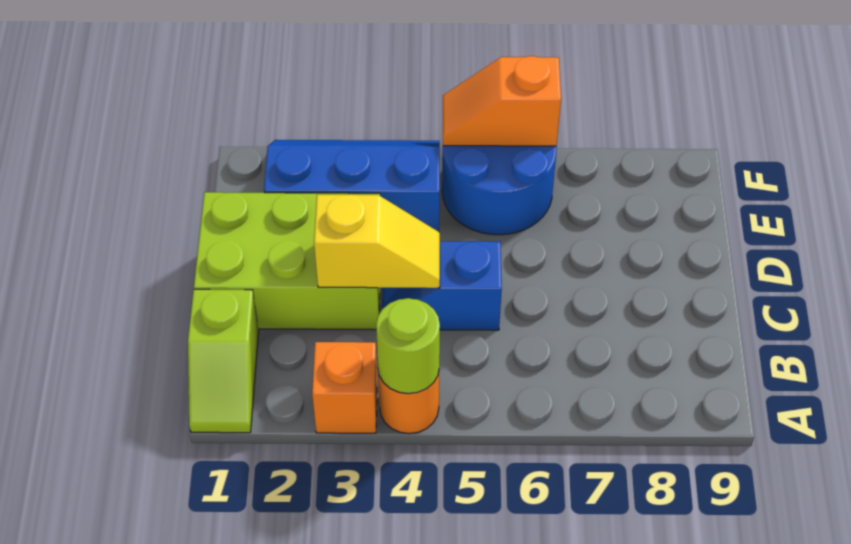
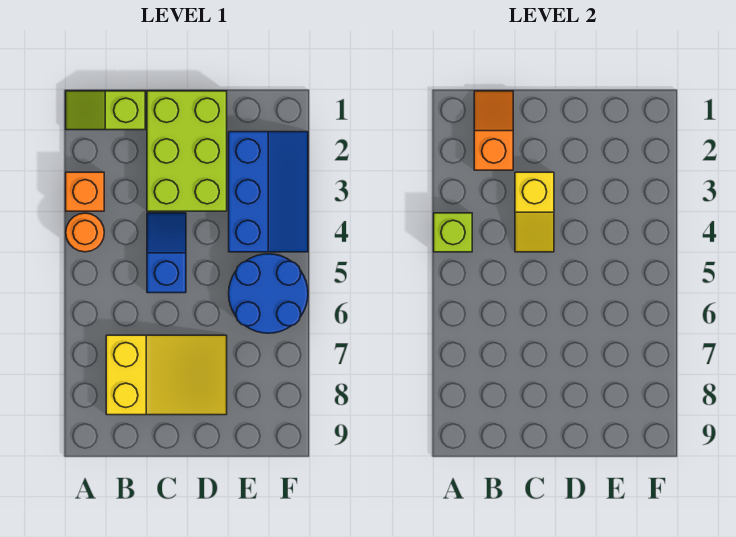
lime round brick A4 level 2 -> lime brick A4 level 2
none -> yellow slope B7:D8 level 1 top B
orange slope F5:F6 level 2 top 6 -> orange slope B1:B2 level 2 top 2

